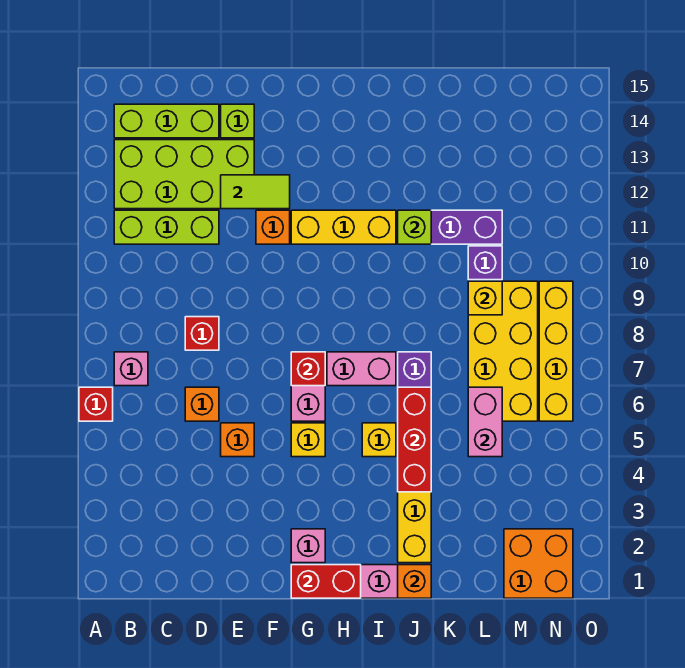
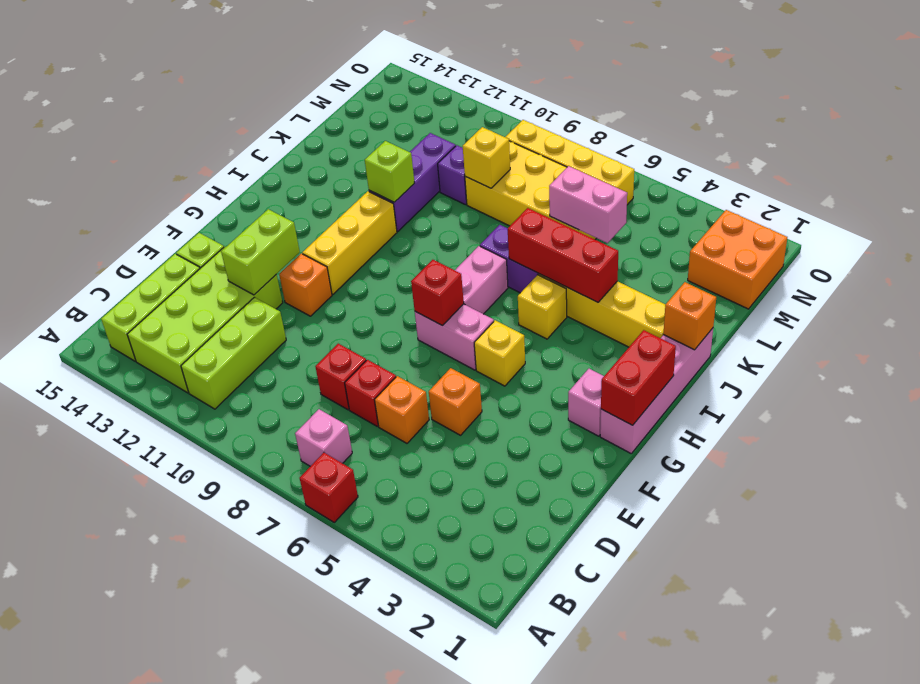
none -> red brick D7 level 1
lime tile E12:F12 level 2 -> lime brick E12:F12 level 2

